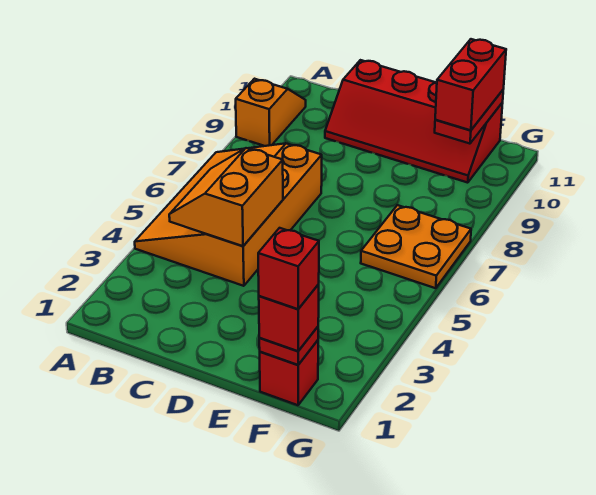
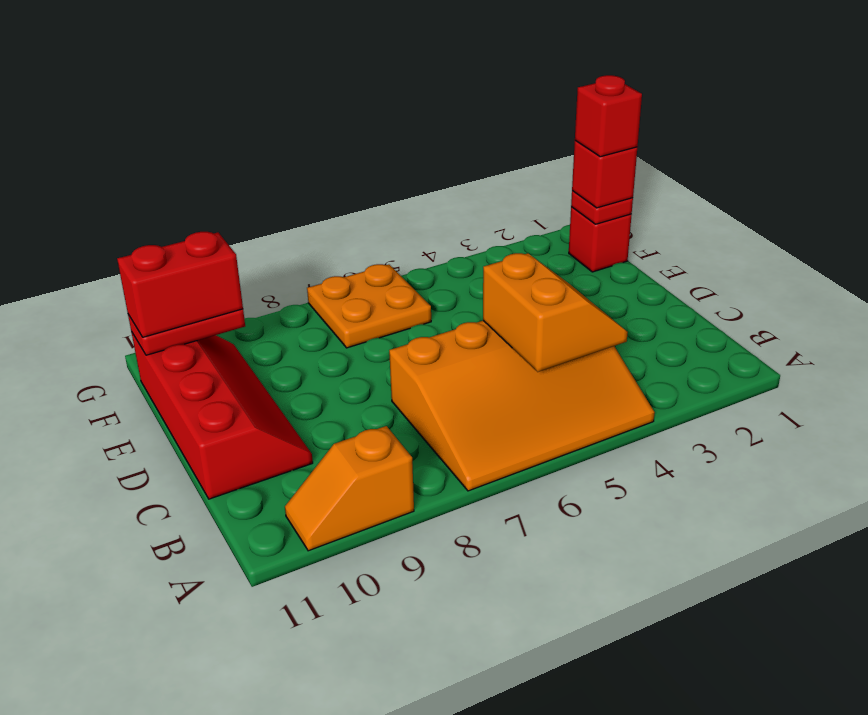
orange slope B4:C5 level 2 top C -> orange slope B4:C5 level 2 top 5

